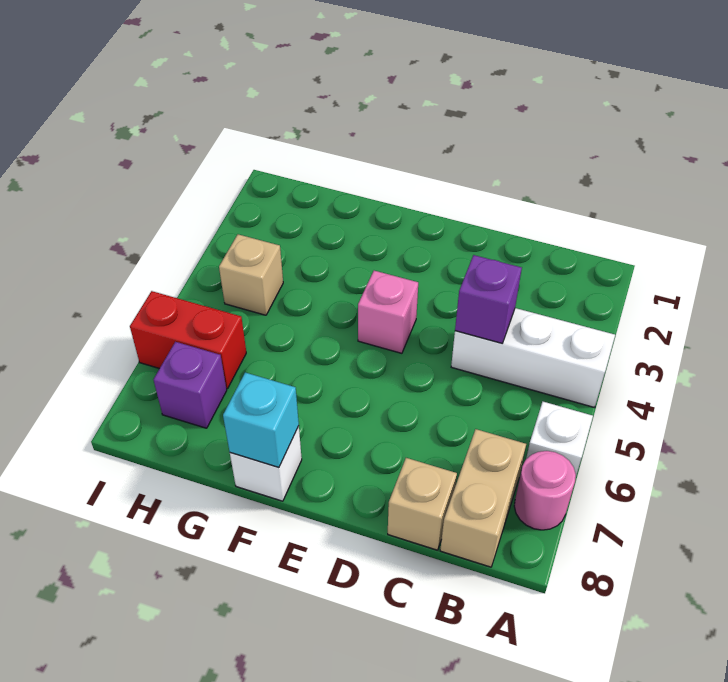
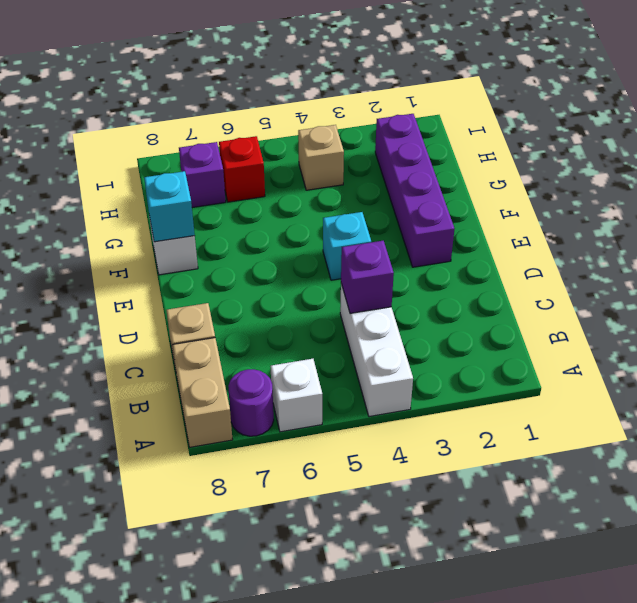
pink round brick A7 level 1 -> purple round brick A7 level 1
tan brick B7:B8 level 1 -> tan brick A8:B8 level 1
none -> purple brick E2:H2 level 1
pink brick E4 level 1 -> cyan brick E4 level 1
red brick H6:I6 level 1 -> red brick H6 level 1

